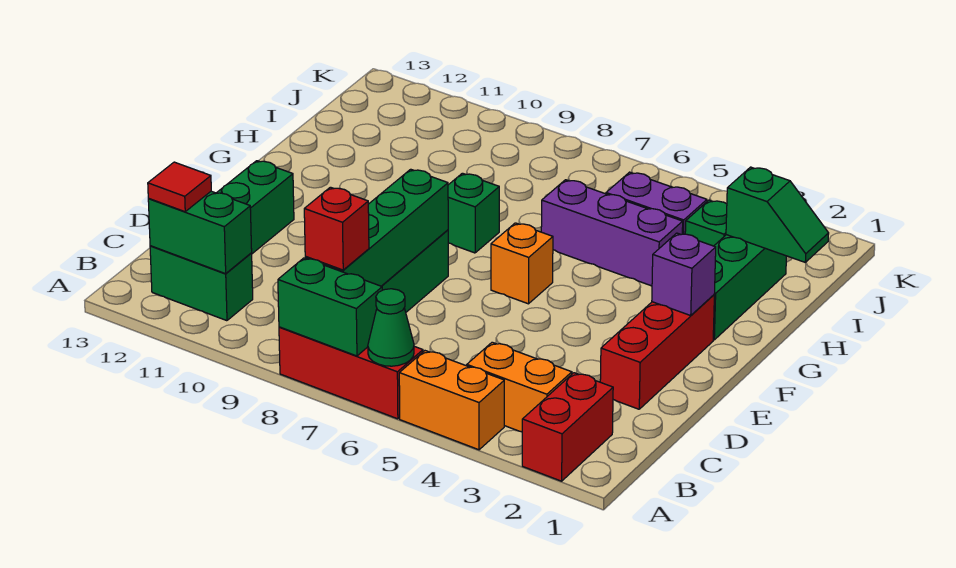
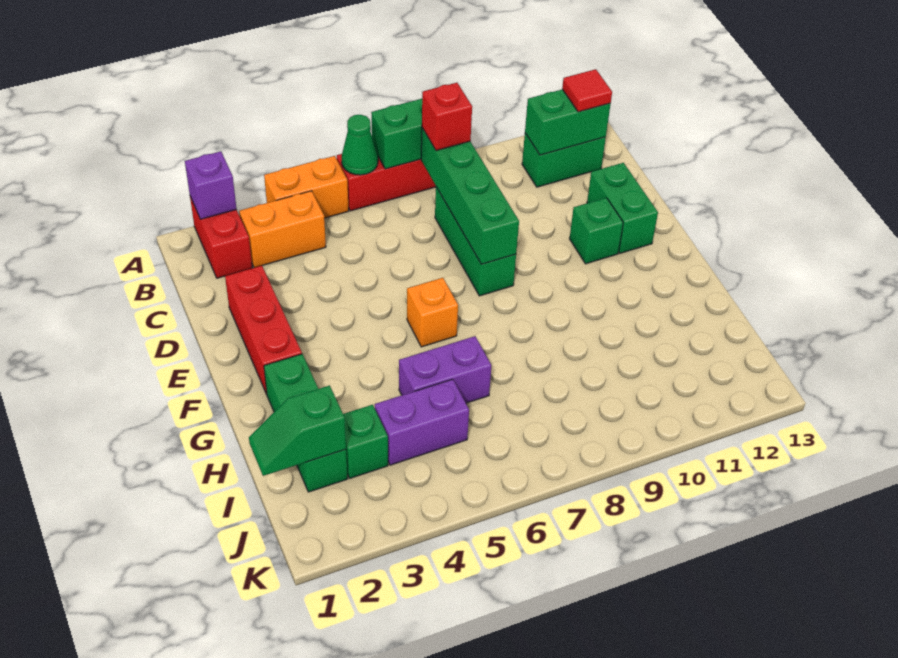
purple brick F2 level 2 -> purple brick A2 level 2
green brick G8 level 1 -> green brick E11 level 1
purple brick H4:H6 level 1 -> purple brick H5:H6 level 1

